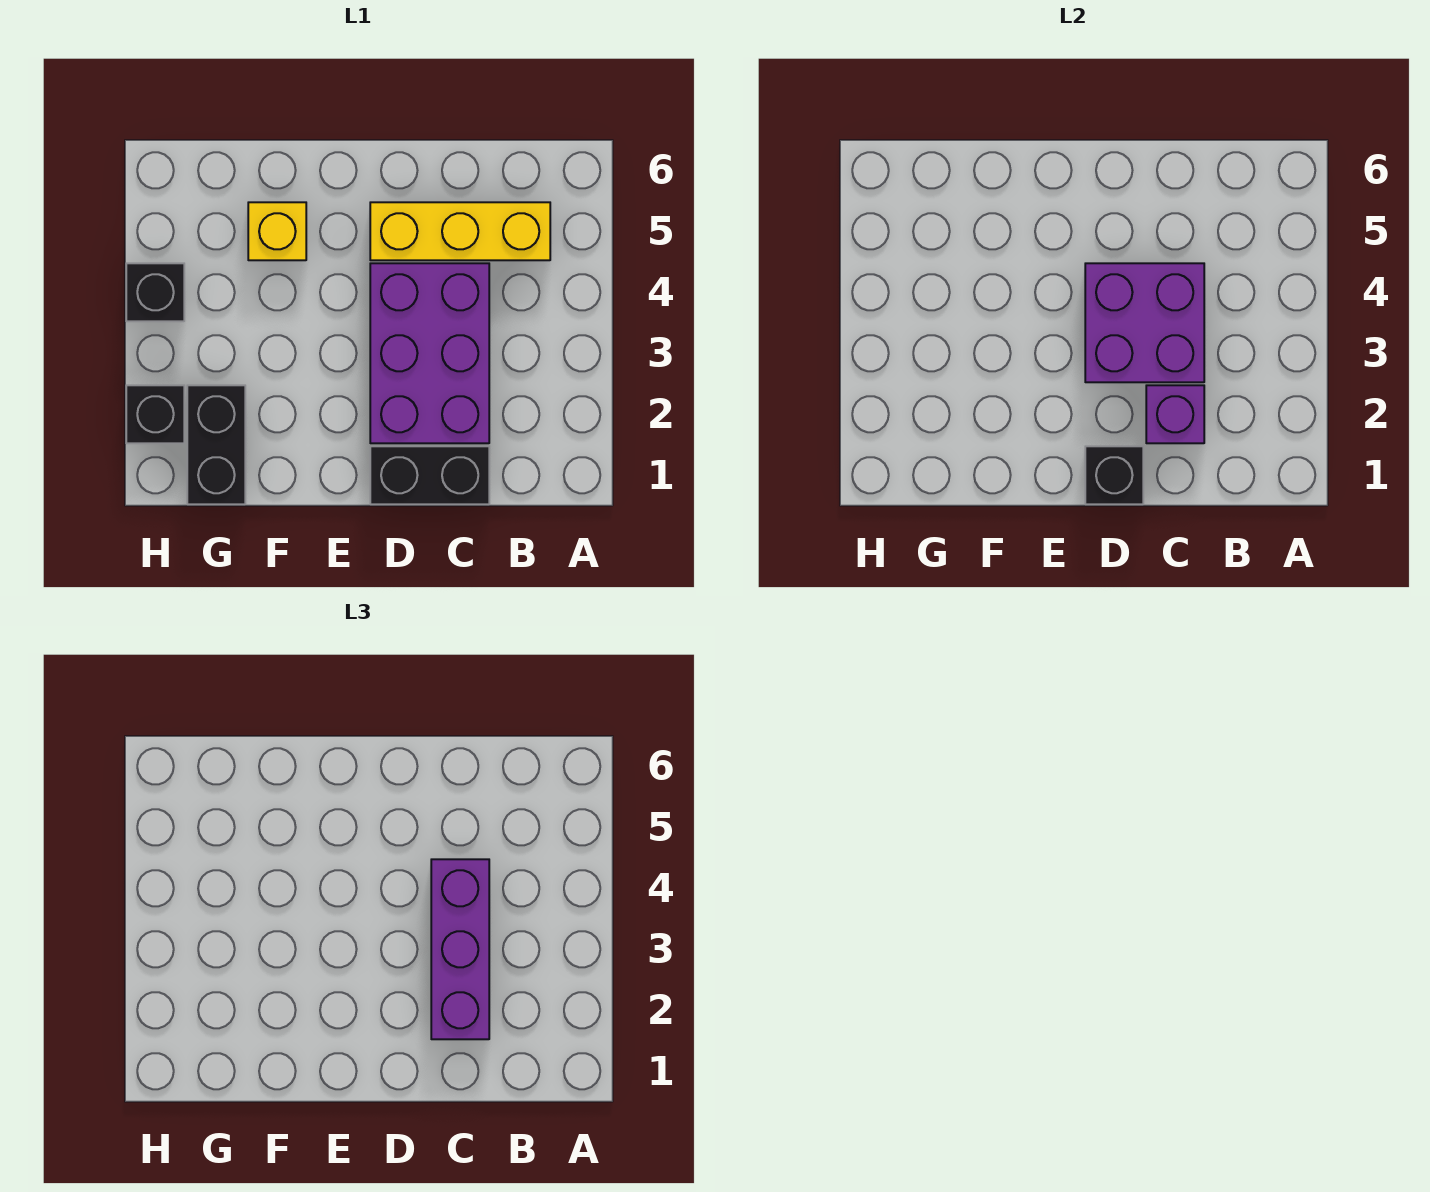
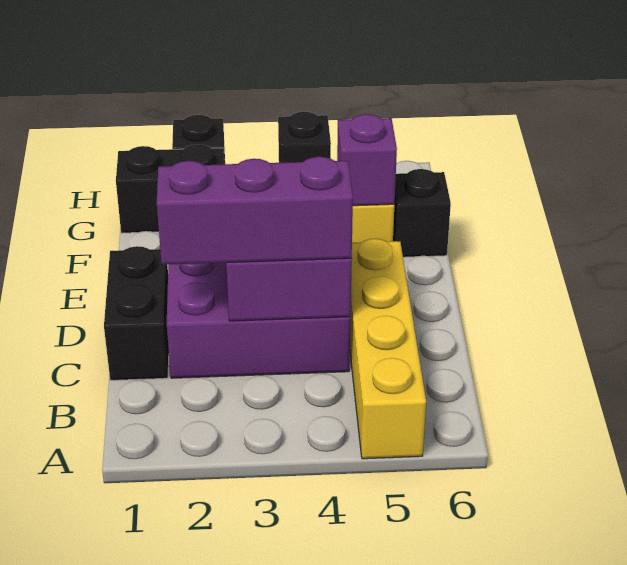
yellow brick B5:D5 level 1 -> yellow brick A5:D5 level 1
purple brick C2 level 2 -> purple brick F5 level 2
black brick D1 level 2 -> black brick F6 level 1

